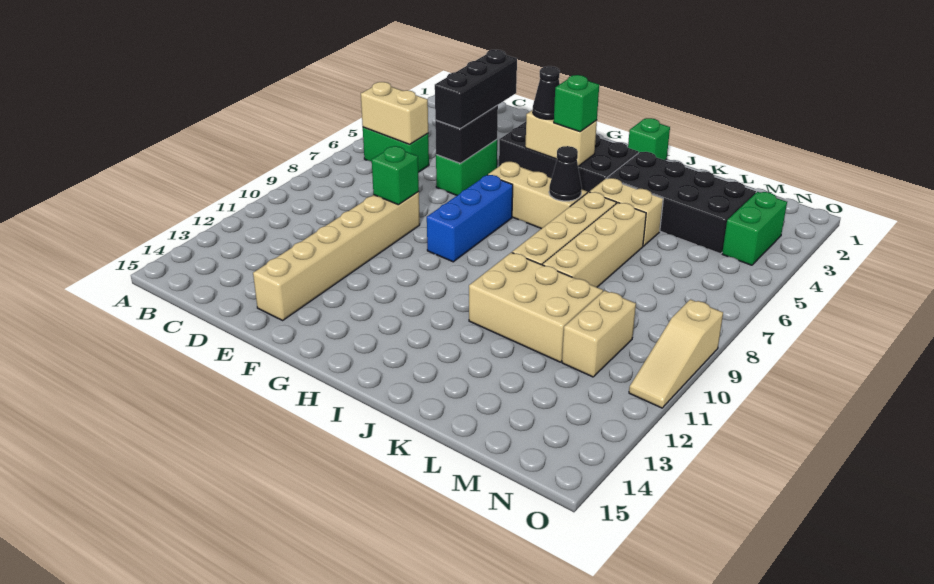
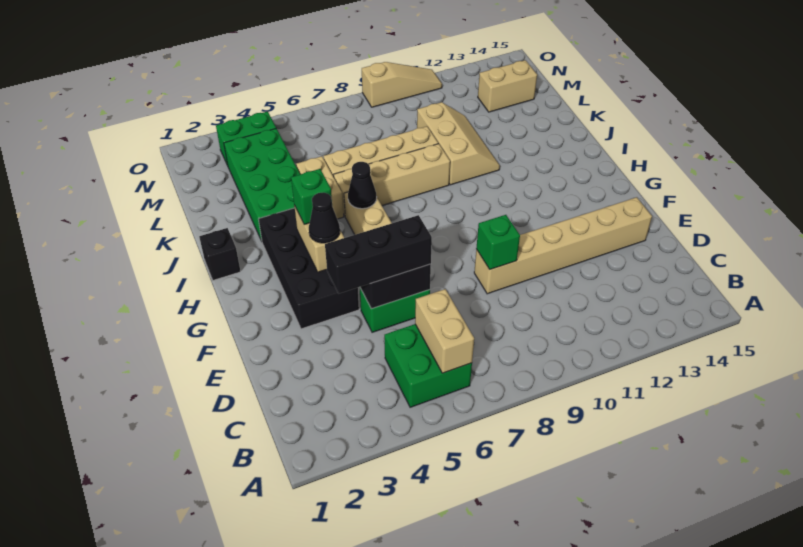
green brick B6:C6 level 1 -> green brick B5:C6 level 1
blue brick G7:G9 level 1 -> none
green brick I1 level 1 -> black brick I1 level 1
black brick J3:M4 level 1 -> green brick J3:M4 level 1
tan brick J10:L11 level 1 -> tan slope J10:L11 level 1 top 10
tan brick M10:M11 level 1 -> tan brick M13:M14 level 1

